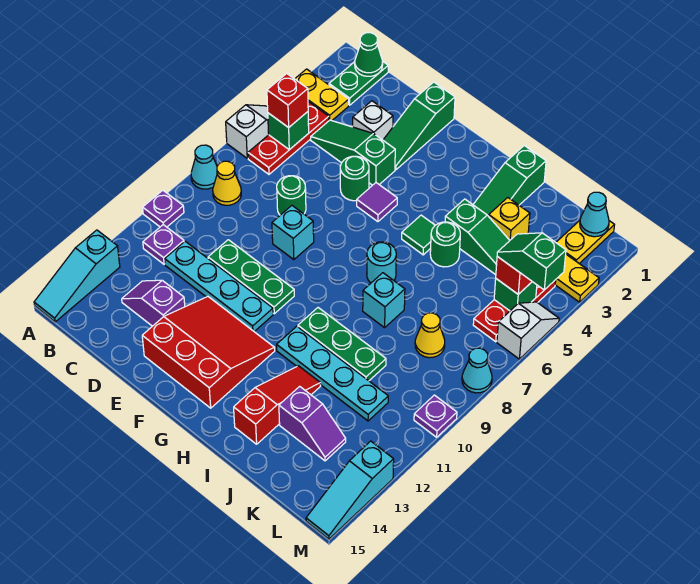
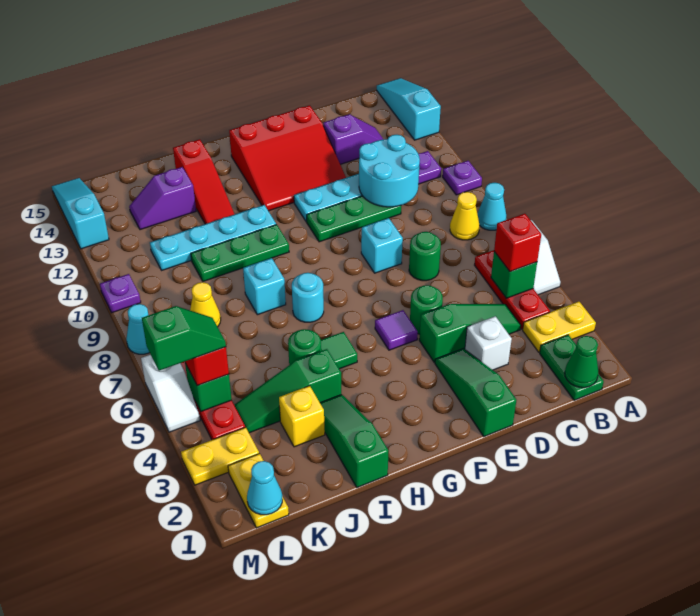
none -> cyan round brick C10:D11 level 2

